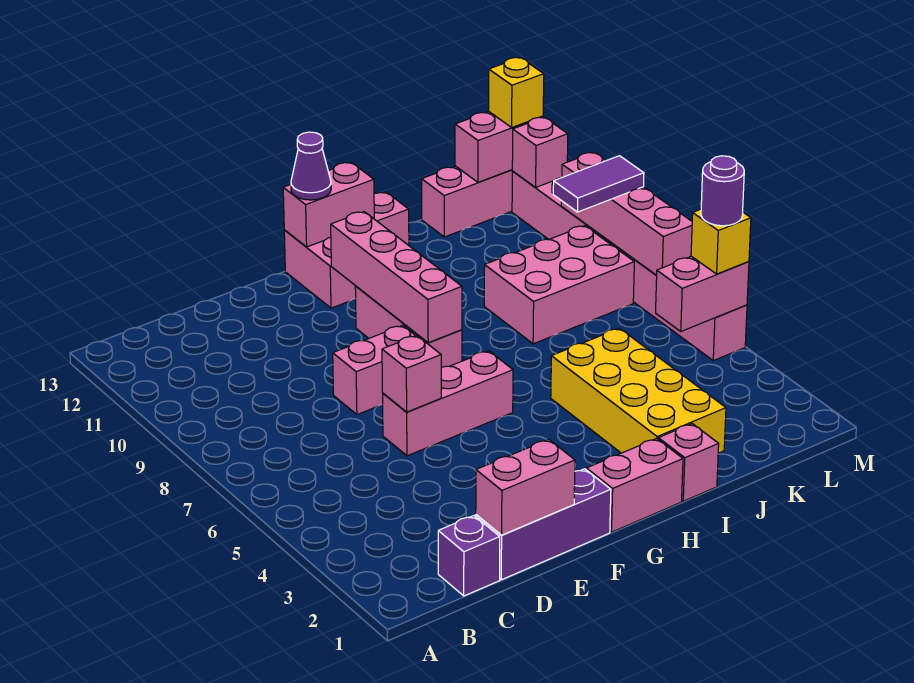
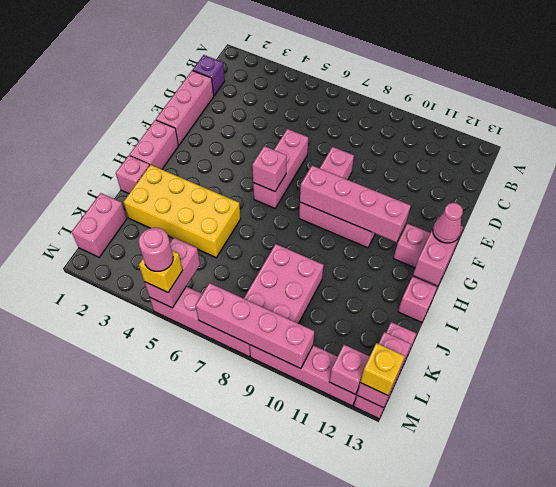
purple brick D1:F1 level 1 -> pink brick D1:F1 level 1
pink brick D1:E1 level 2 -> pink brick K1:L1 level 1
pink brick E6 level 2 -> pink brick G6 level 2
purple cone G13 level 3 -> pink cone G13 level 3
purple tile L9:M9 level 3 -> none
purple round brick M5 level 4 -> pink round brick M5 level 4

